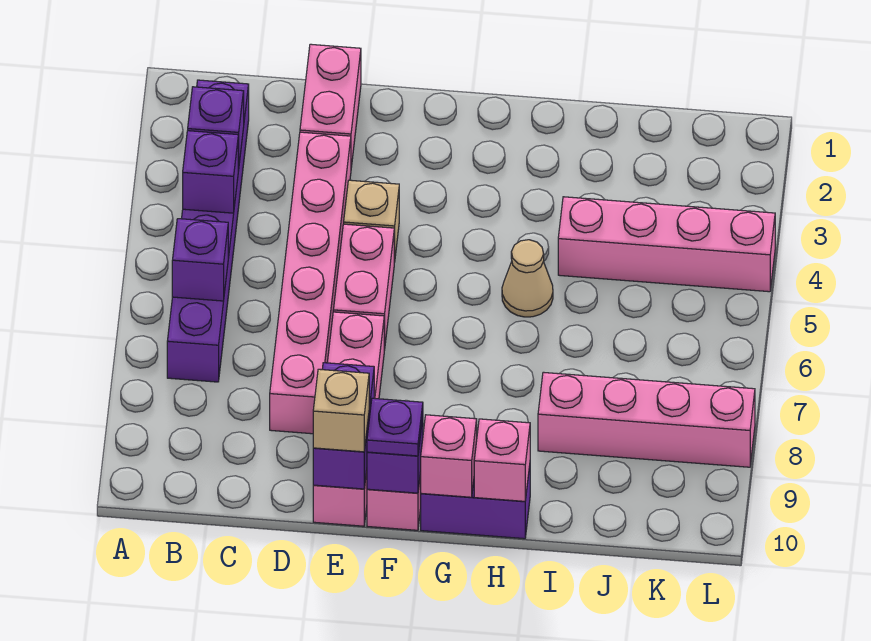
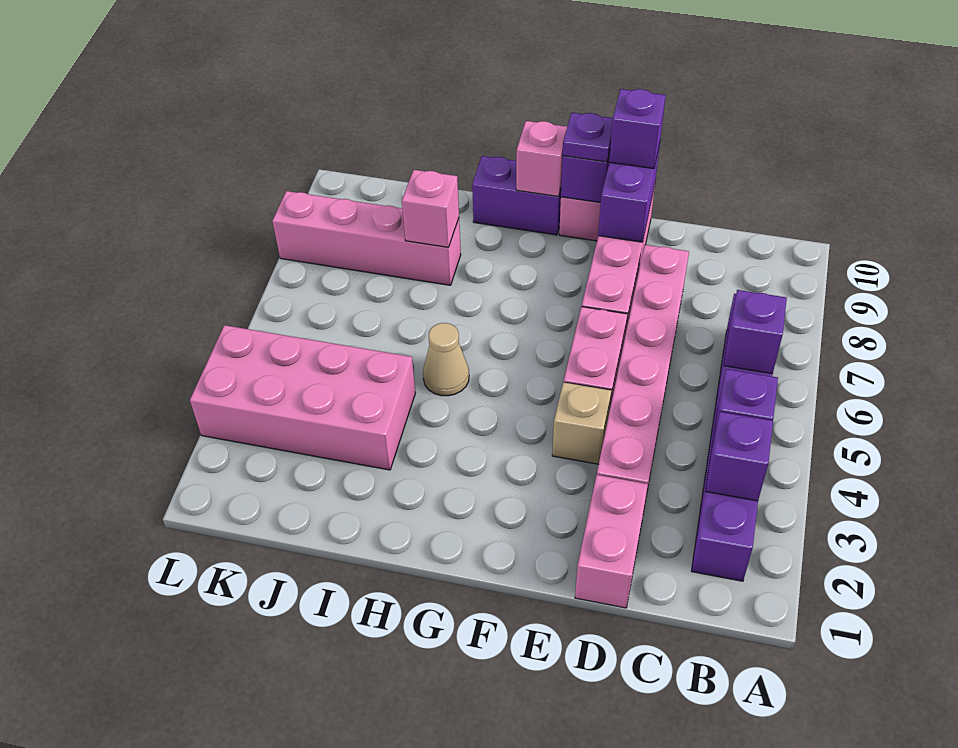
tan brick E10 level 3 -> purple brick E10 level 3
pink brick H10 level 2 -> pink brick I8 level 2
pink brick I4:L4 level 1 -> pink brick I3:L4 level 1

